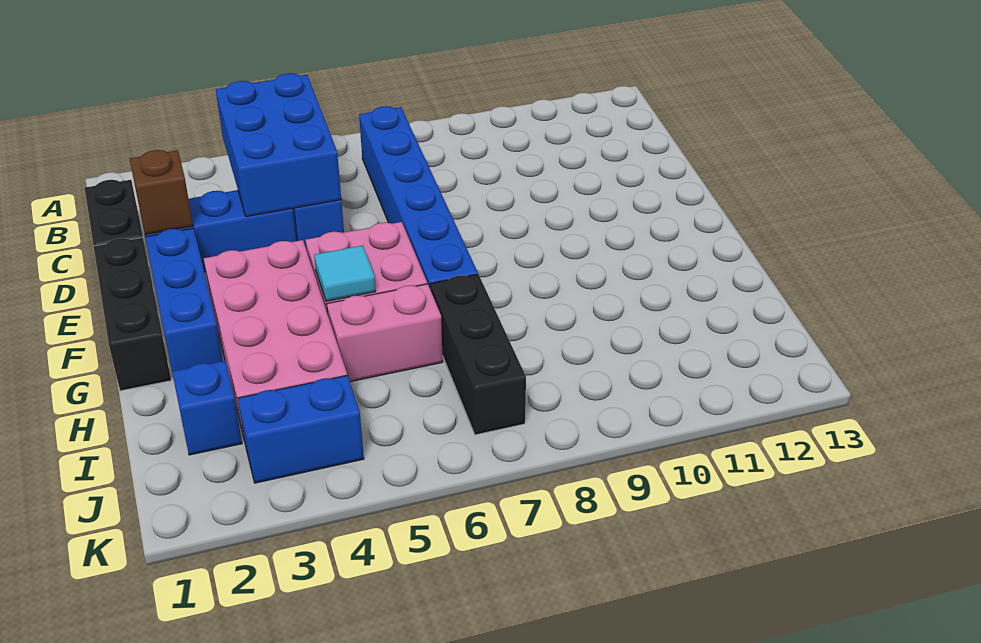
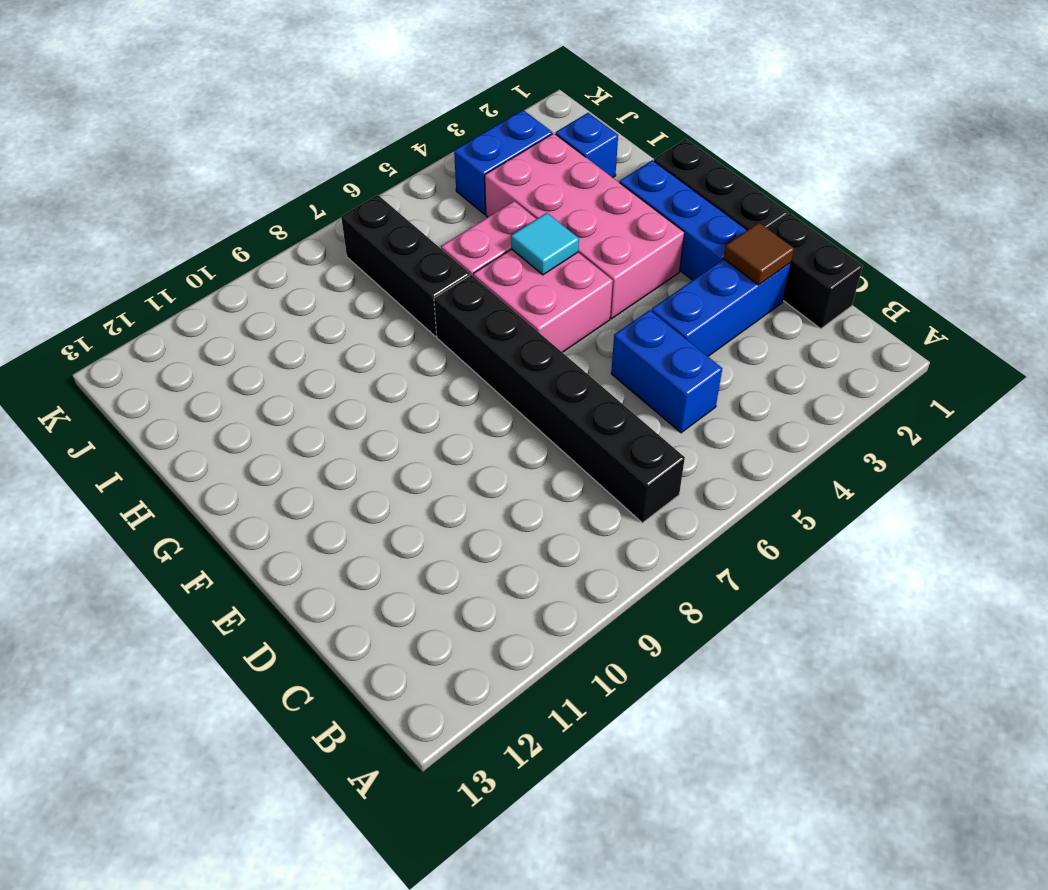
blue brick B4:D5 level 2 -> none
blue brick B7:G7 level 1 -> black brick B7:G7 level 1
brown brick D2 level 2 -> brown tile D2 level 2

